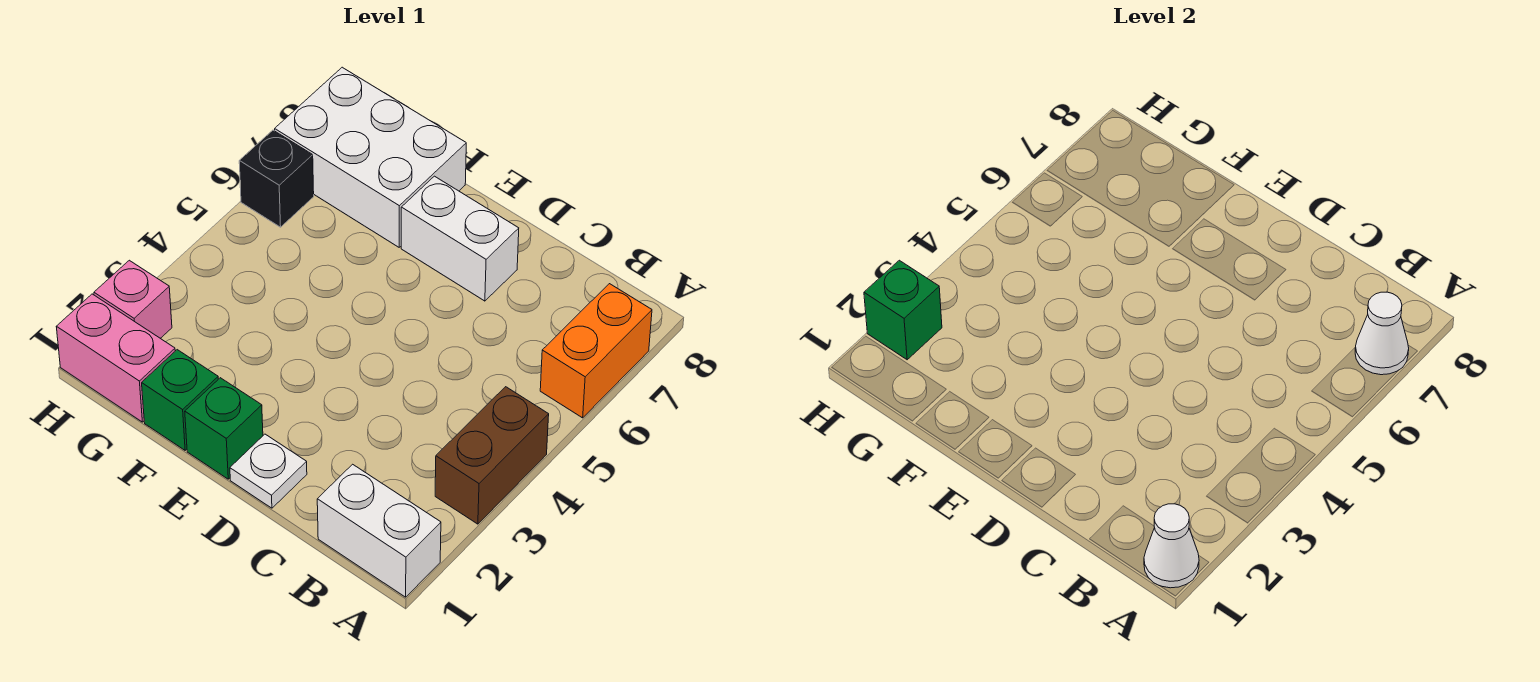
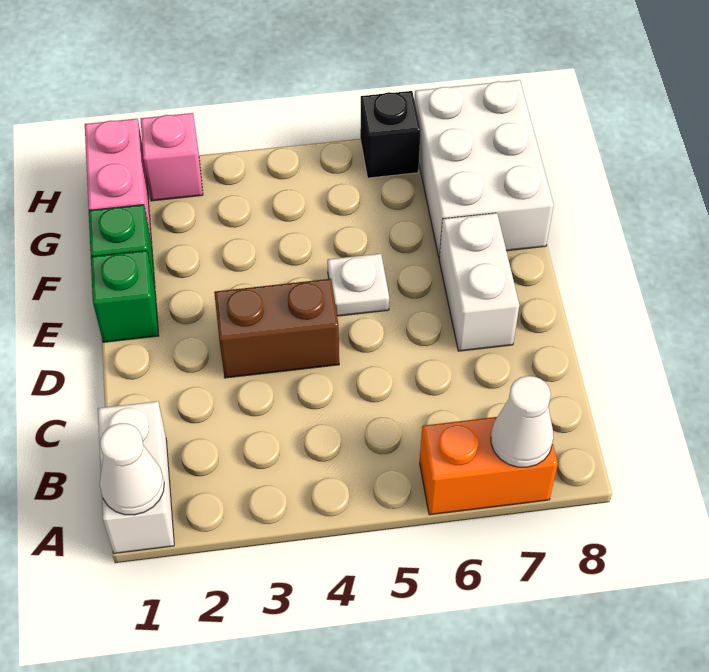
brown brick A3:A4 level 1 -> brown brick D3:D4 level 1
white plate D1 level 1 -> white plate E5 level 1
green brick H2 level 2 -> none

